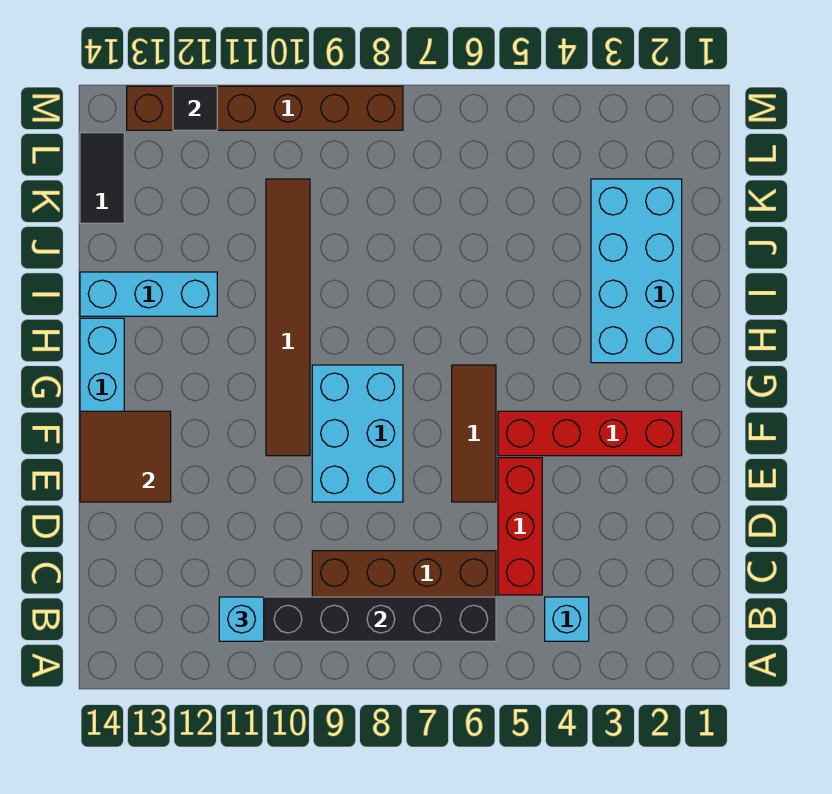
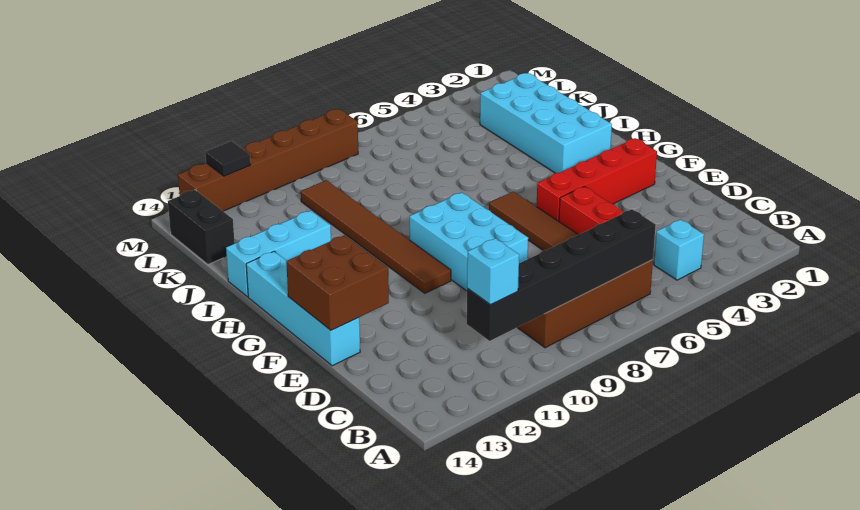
brown tile E13:F14 level 2 -> brown brick E13:F14 level 2
black tile K14:L14 level 1 -> black brick K14:L14 level 1

